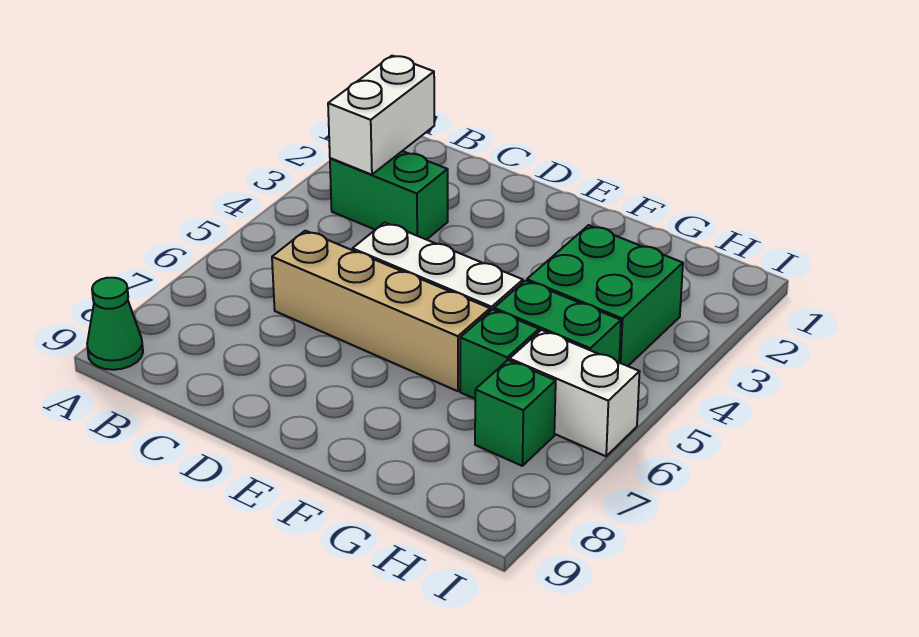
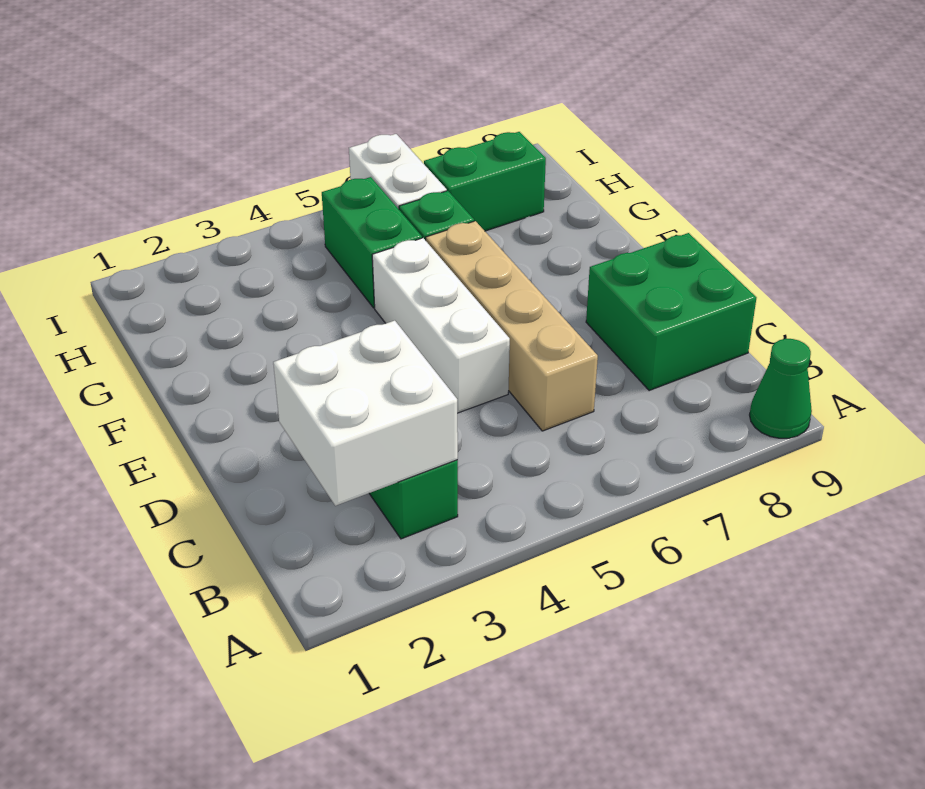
white brick B2:B3 level 2 -> white brick B2:C3 level 2
green brick G3:H4 level 1 -> green brick C8:D9 level 1
green brick H7 level 1 -> green brick H7:H8 level 1

